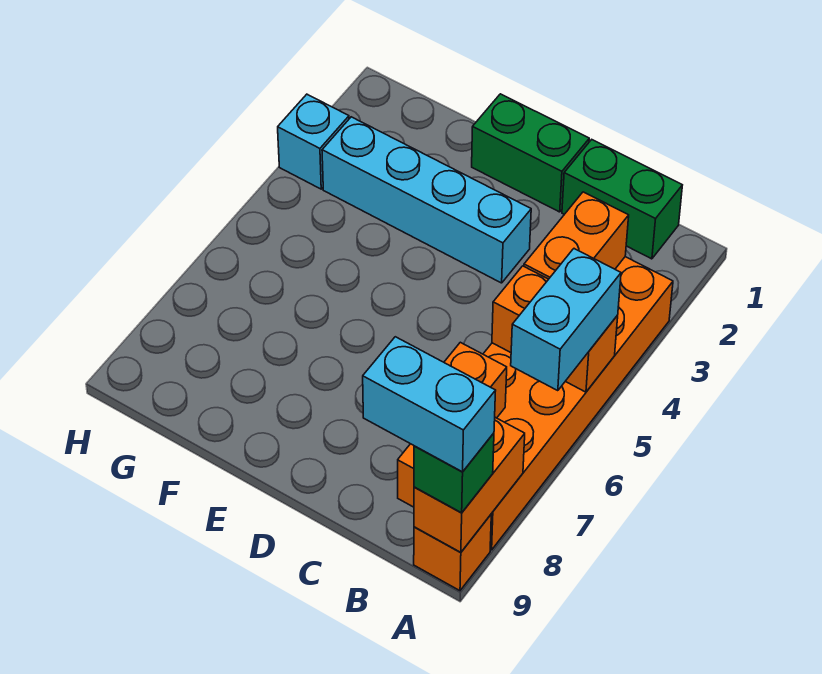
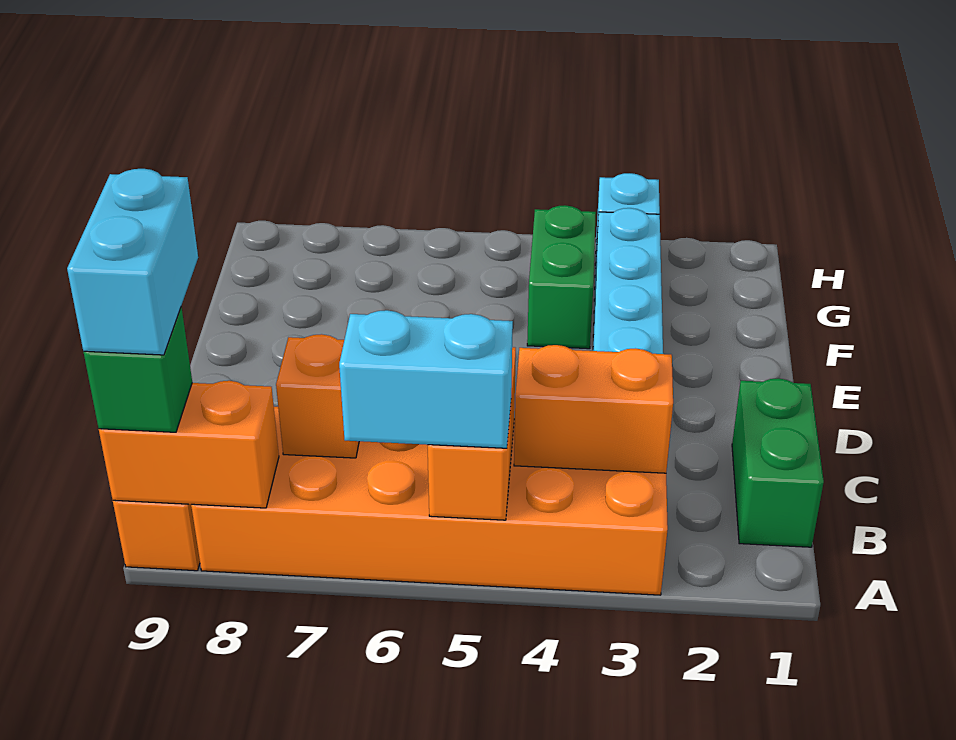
green brick D1:E1 level 1 -> green brick F4:G4 level 1

